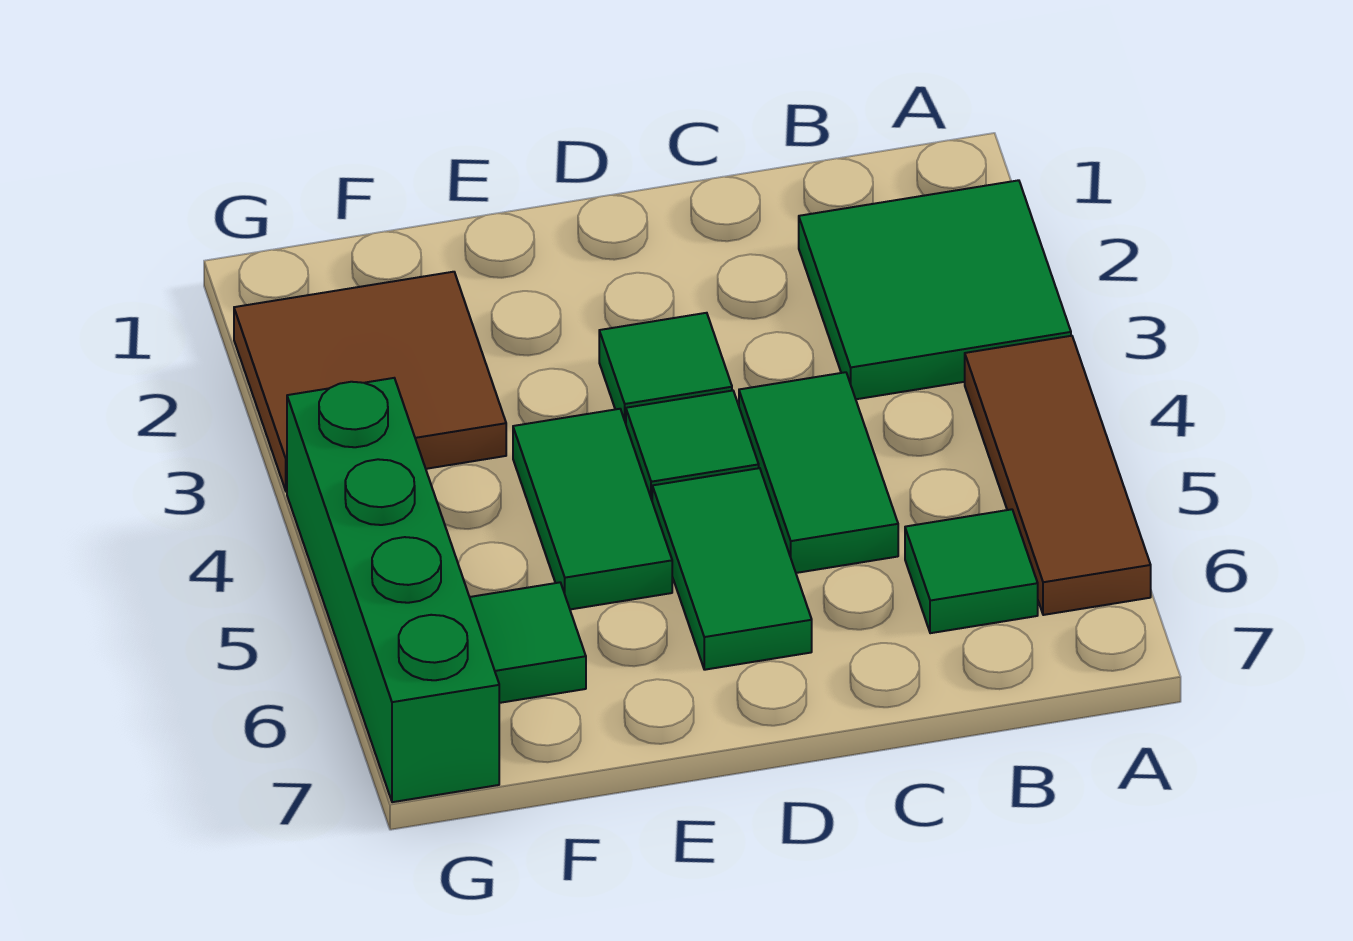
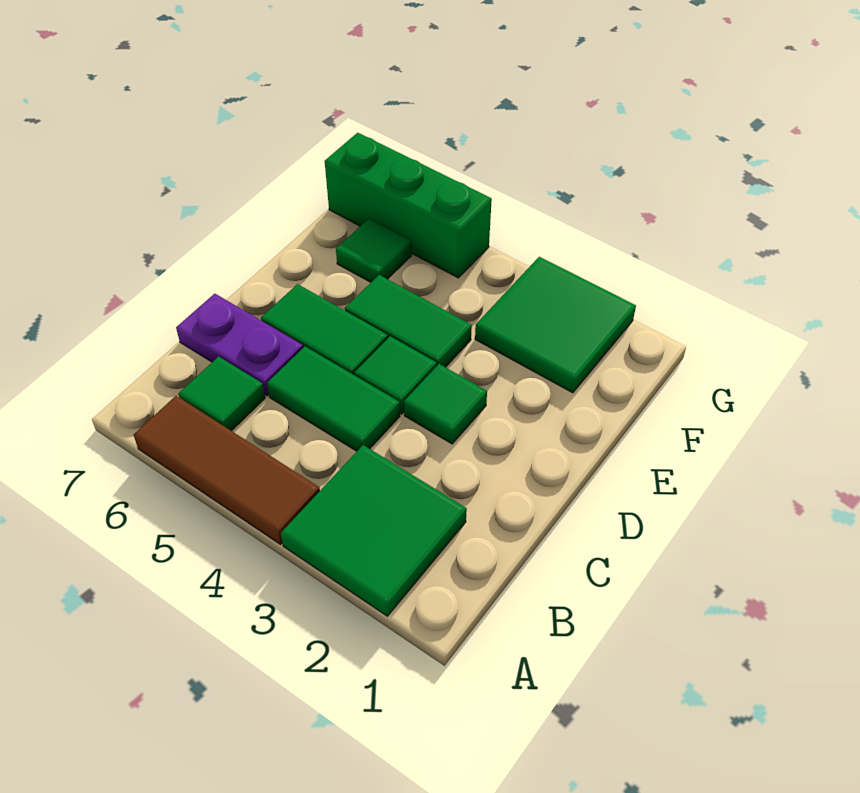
none -> purple plate C6:C7 level 1
brown tile F2:G3 level 1 -> green tile F2:G3 level 1
green brick G4:G7 level 1 -> green brick G5:G7 level 1

